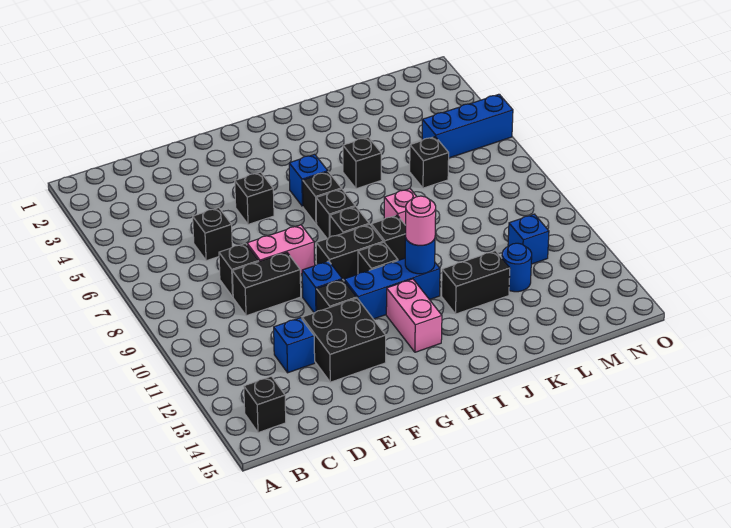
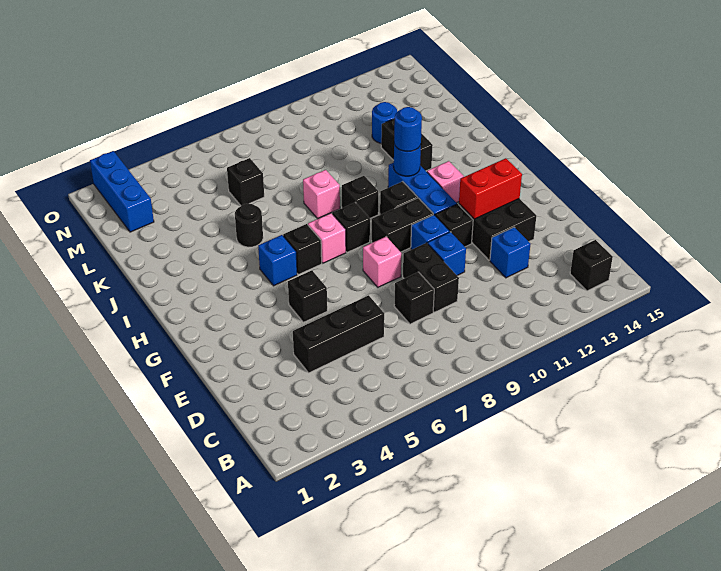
black brick D6 level 1 -> black brick D4:D6 level 1
pink brick E8:F8 level 1 -> pink brick F8 level 1
none -> red brick F12:F13 level 2
black brick G9:H9 level 1 -> black brick G9:G10 level 1
black brick H7 level 1 -> pink brick H7 level 1
pink brick H12:H13 level 1 -> pink brick H12 level 1
pink round brick I11 level 3 -> blue round brick I11 level 3
black brick J5 level 1 -> black round brick J5 level 1
blue brick M5:O5 level 1 -> blue brick M2:O2 level 1
blue brick M11 level 1 -> blue brick E10 level 1

